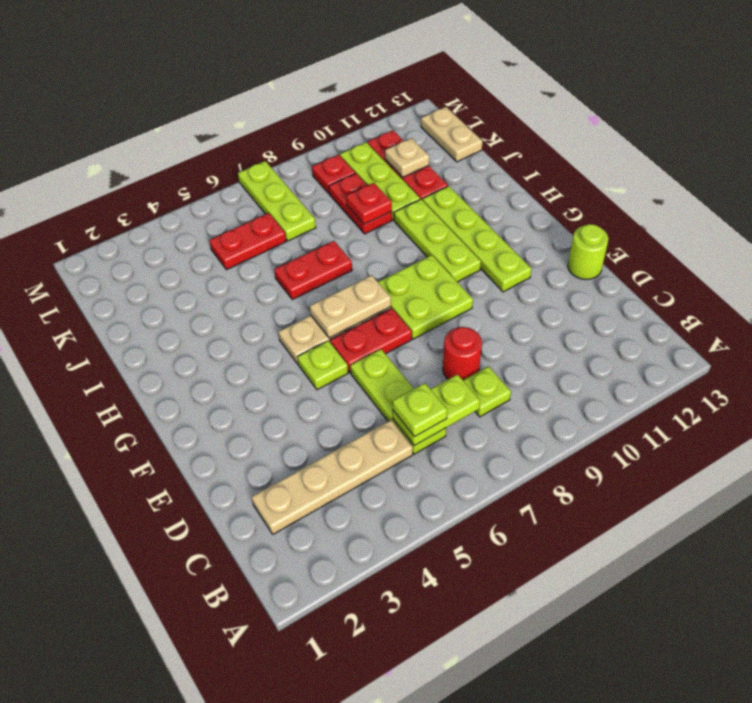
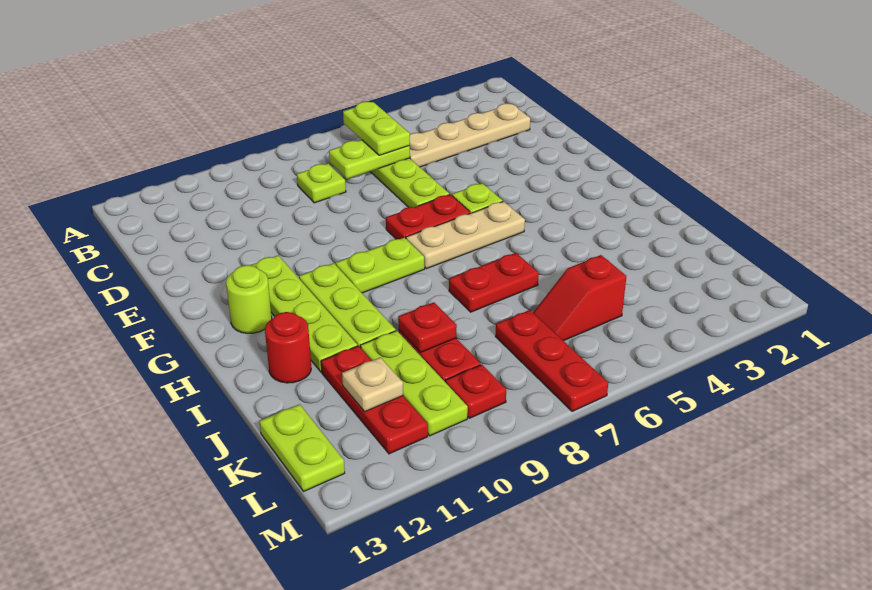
lime plate C6 level 3 -> lime plate B6:C6 level 3
red round brick D8 level 1 -> red round brick I12 level 1
lime round brick E13 level 1 -> lime round brick G12 level 1
lime plate F8:G9 level 1 -> lime plate G8:G9 level 1
tan plate G6:G7 level 2 -> none
red plate K5:K6 level 1 -> red slope K5:K6 level 1 top 5
lime plate K7:M7 level 1 -> red plate K7:M7 level 1
tan plate K13:L13 level 1 -> lime plate K13:L13 level 1

